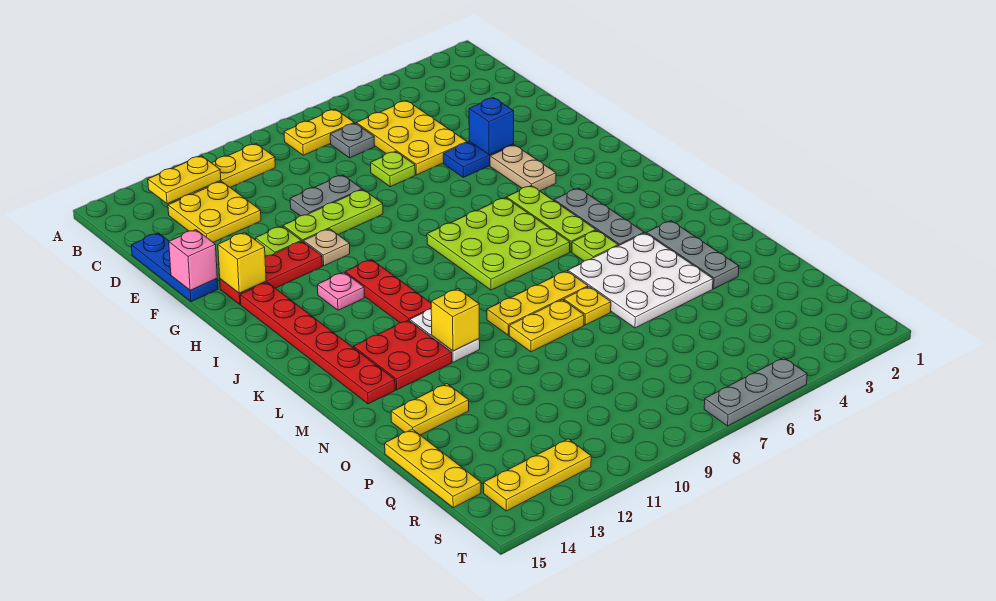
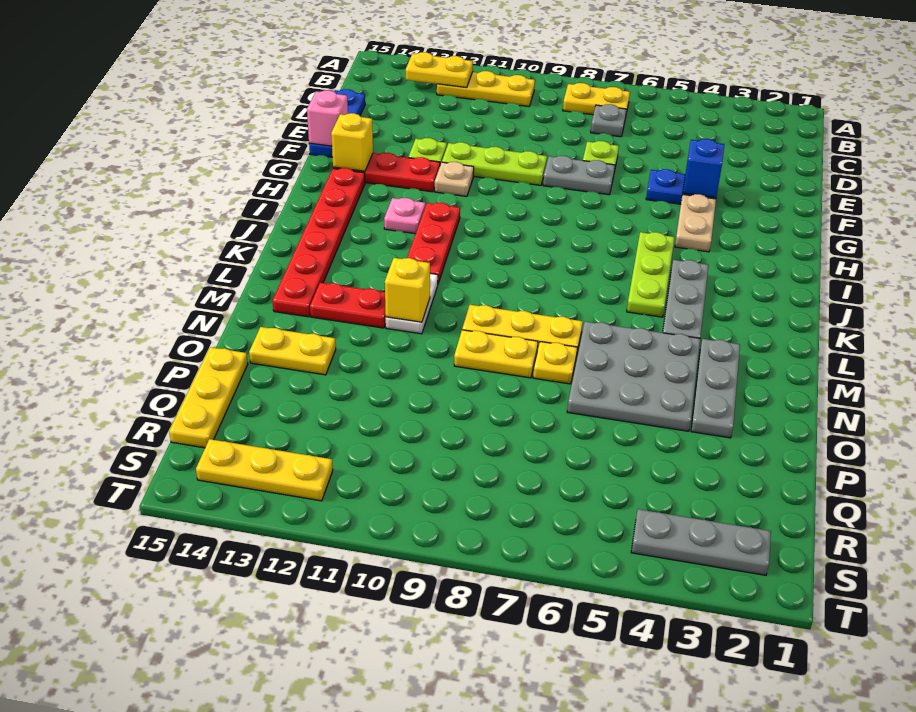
yellow plate C5:E6 level 1 -> none
yellow plate C12:D13 level 1 -> none
grey plate E9:E10 level 1 -> grey plate F7:F8 level 1
lime plate I6:K8 level 1 -> none
lime plate L5 level 1 -> none
red plate L12:M13 level 1 -> red plate M12:M13 level 1
white plate M4:O6 level 1 -> grey plate M4:O6 level 1
grey plate T5:T7 level 1 -> grey plate S2:S4 level 1

